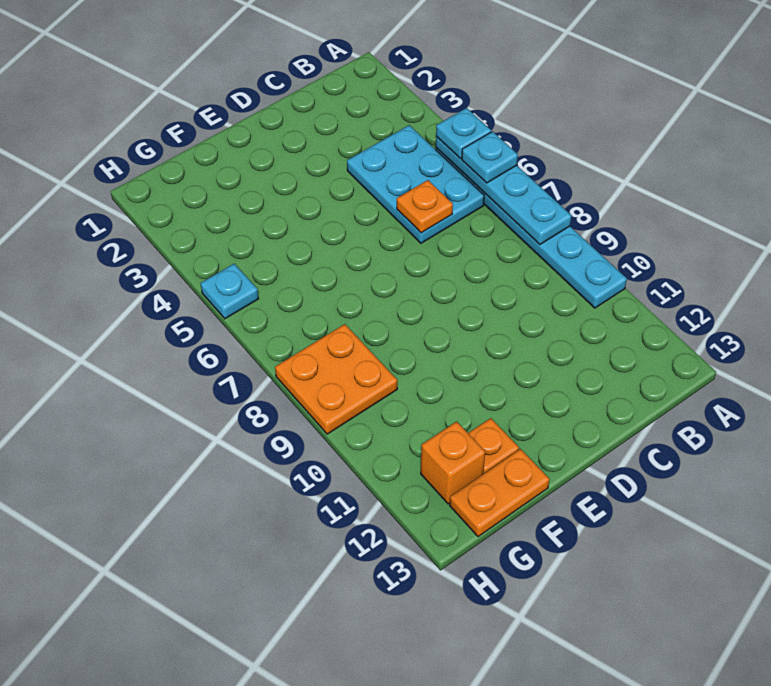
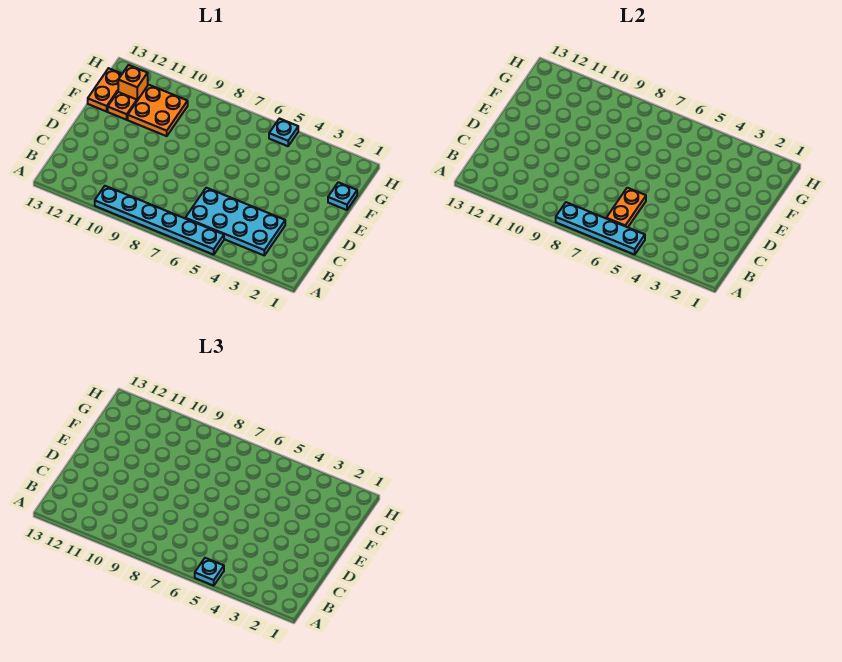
cyan plate A6 level 3 -> cyan plate F1 level 1
cyan plate B4:C6 level 1 -> cyan plate B3:C6 level 1
orange plate C6 level 2 -> orange plate B6:C6 level 2
orange plate G8:H9 level 1 -> orange plate F10:G11 level 1

